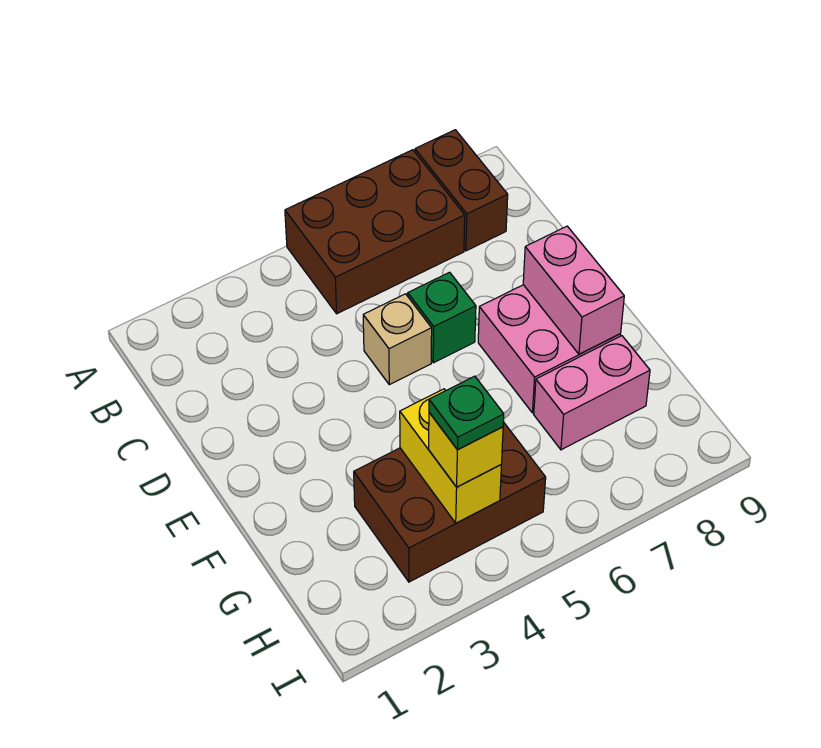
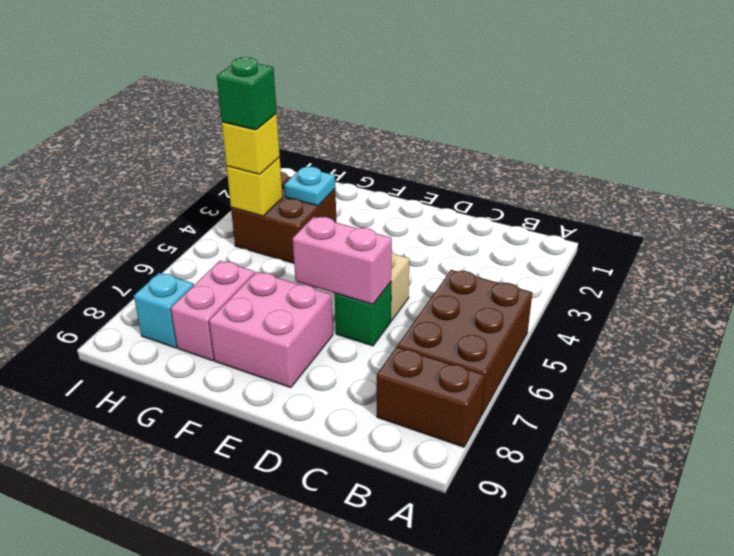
pink brick E8:F8 level 2 -> pink brick D6:E6 level 2
brown brick G3:H5 level 1 -> brown brick G3:H4 level 1
none -> cyan plate G3 level 2
yellow brick G4:H4 level 2 -> yellow brick H4 level 2
green plate H4 level 4 -> green brick H4 level 4
none -> cyan brick H8 level 1

